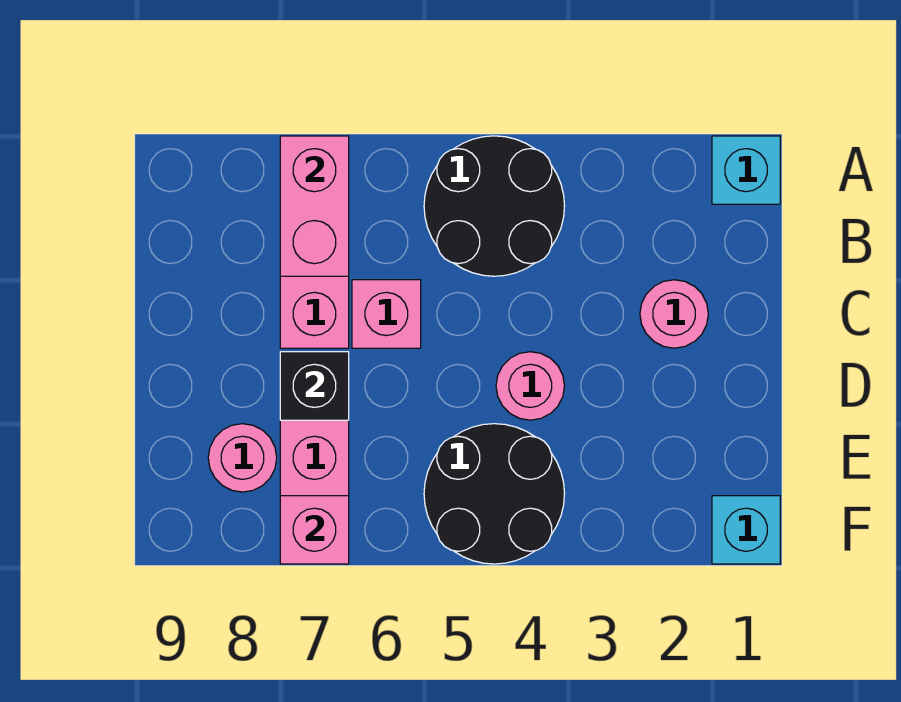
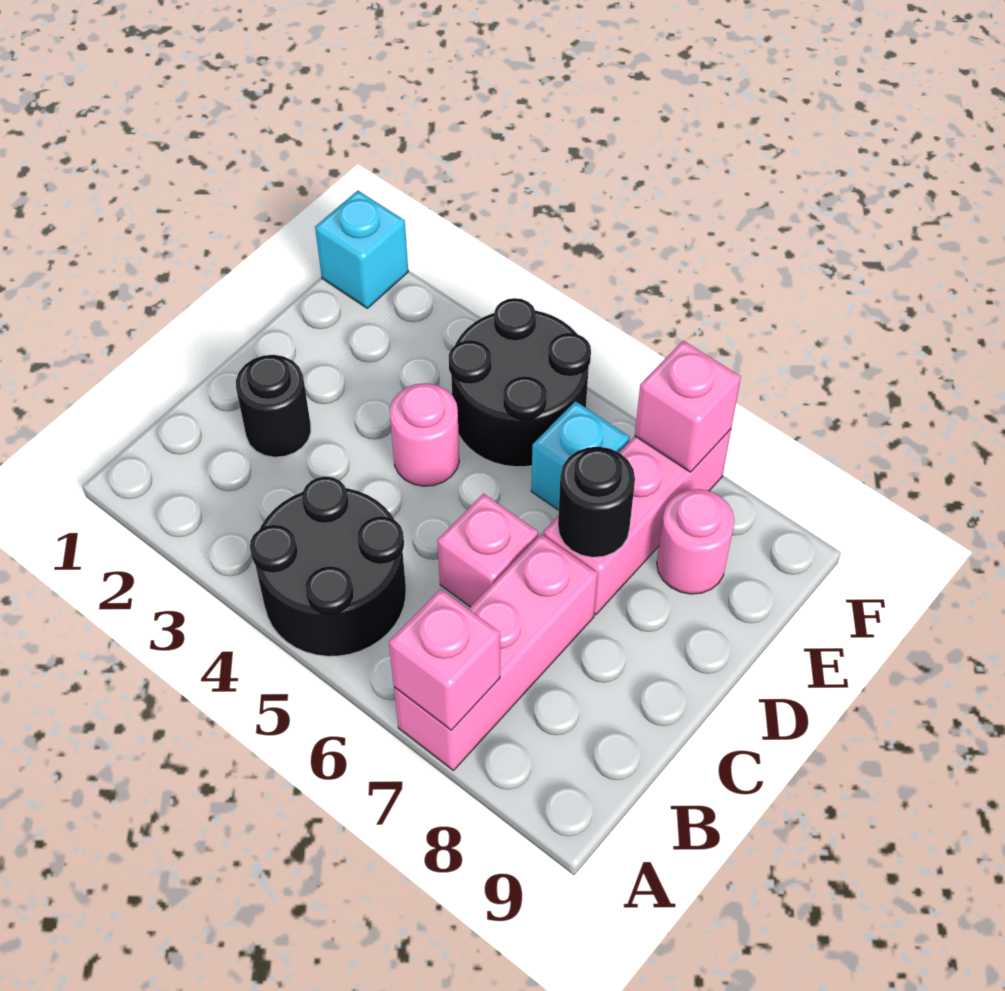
cyan brick A1 level 1 -> cyan brick E6 level 1
pink brick A7:B7 level 2 -> pink brick A7 level 2
pink round brick C2 level 1 -> black round brick C2 level 1
black brick D7 level 2 -> black round brick D7 level 2

